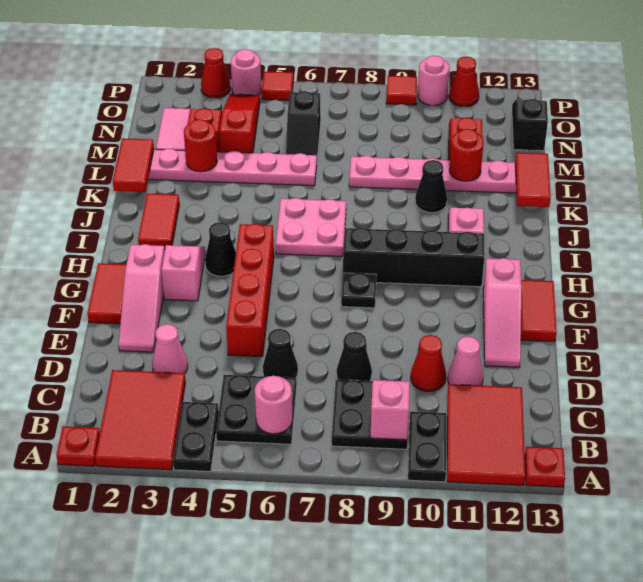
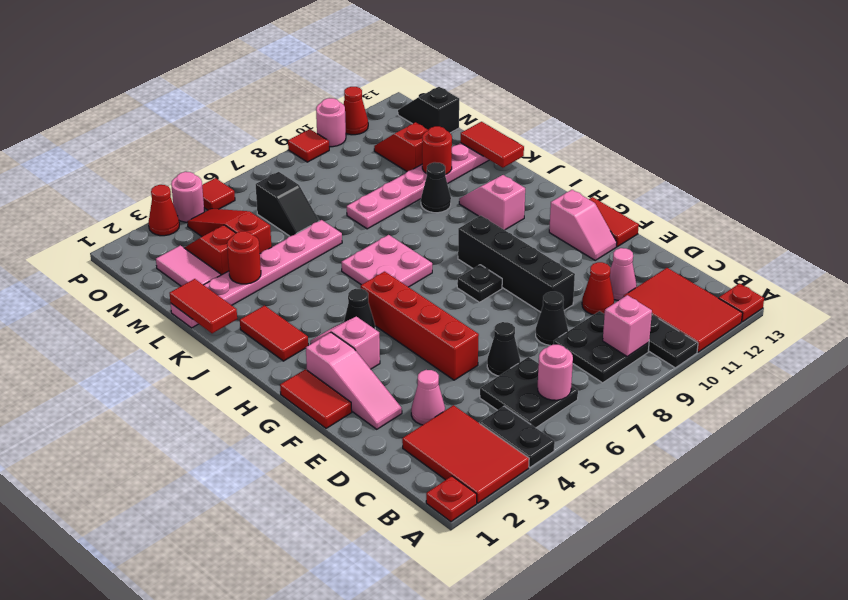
pink slope E12:G12 level 1 top G -> pink slope F12:G12 level 1 top G
black brick H8:H11 level 1 -> black brick E9:H9 level 1

